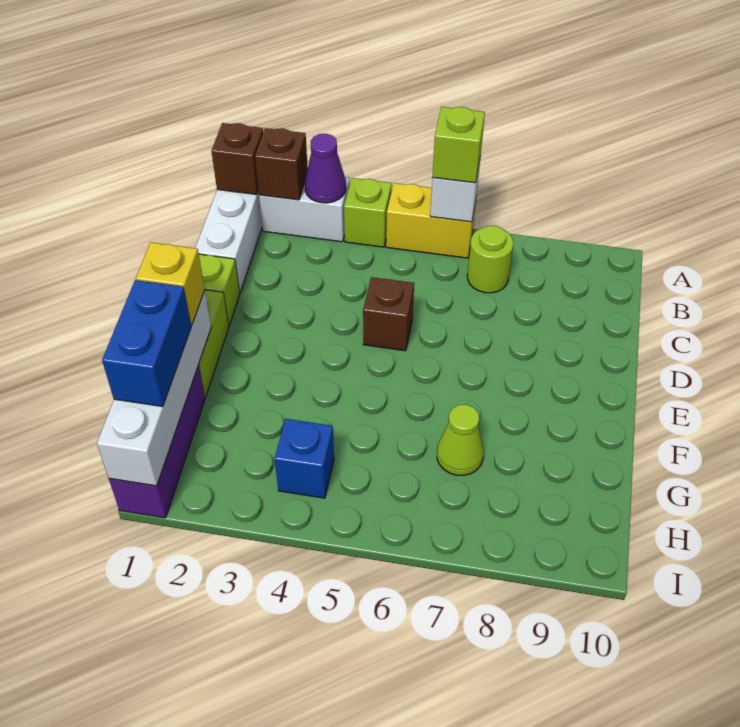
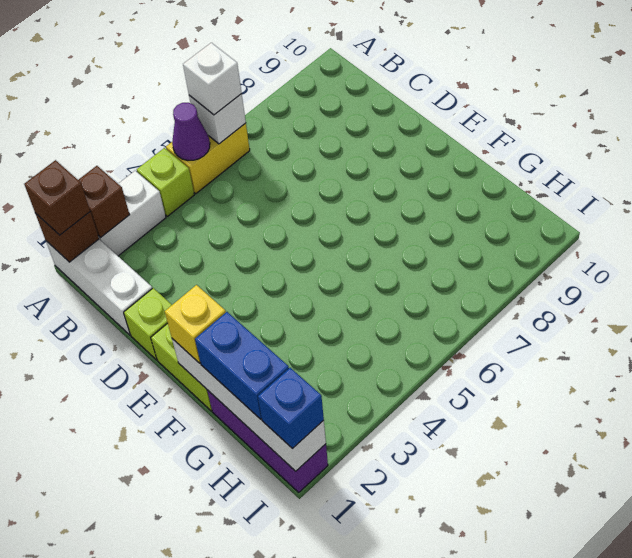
purple cone A3 level 2 -> purple cone A5 level 2
lime brick A6 level 3 -> white brick A6 level 3
lime round brick B7 level 1 -> none
brown brick D5 level 1 -> brown brick A1 level 3
lime cone G7 level 1 -> none
blue brick H4 level 1 -> blue brick I1 level 3

